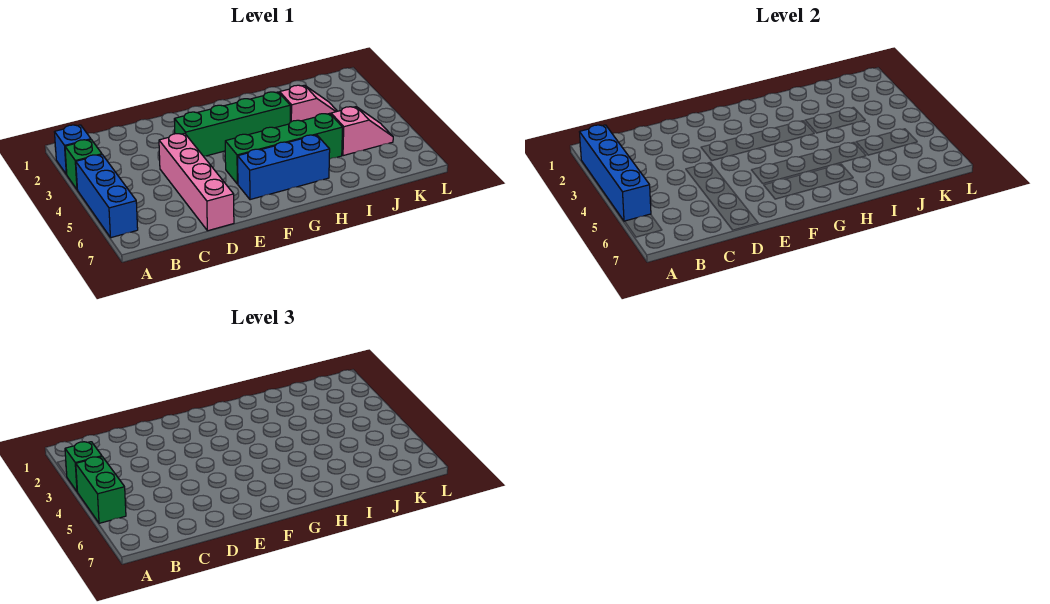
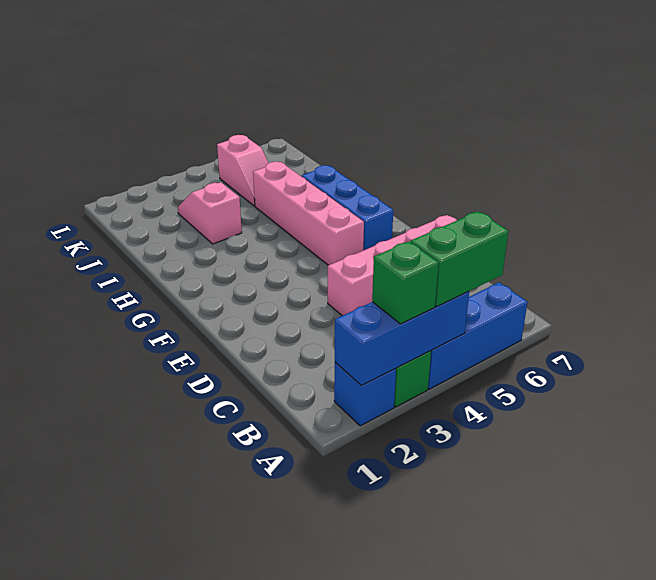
blue brick A2:A5 level 2 -> blue brick A2:A4 level 2
green brick E3:H3 level 1 -> none
green brick F5:I5 level 1 -> pink brick F5:I5 level 1
pink slope J5:K5 level 1 top J -> pink slope J5:K5 level 1 top K

